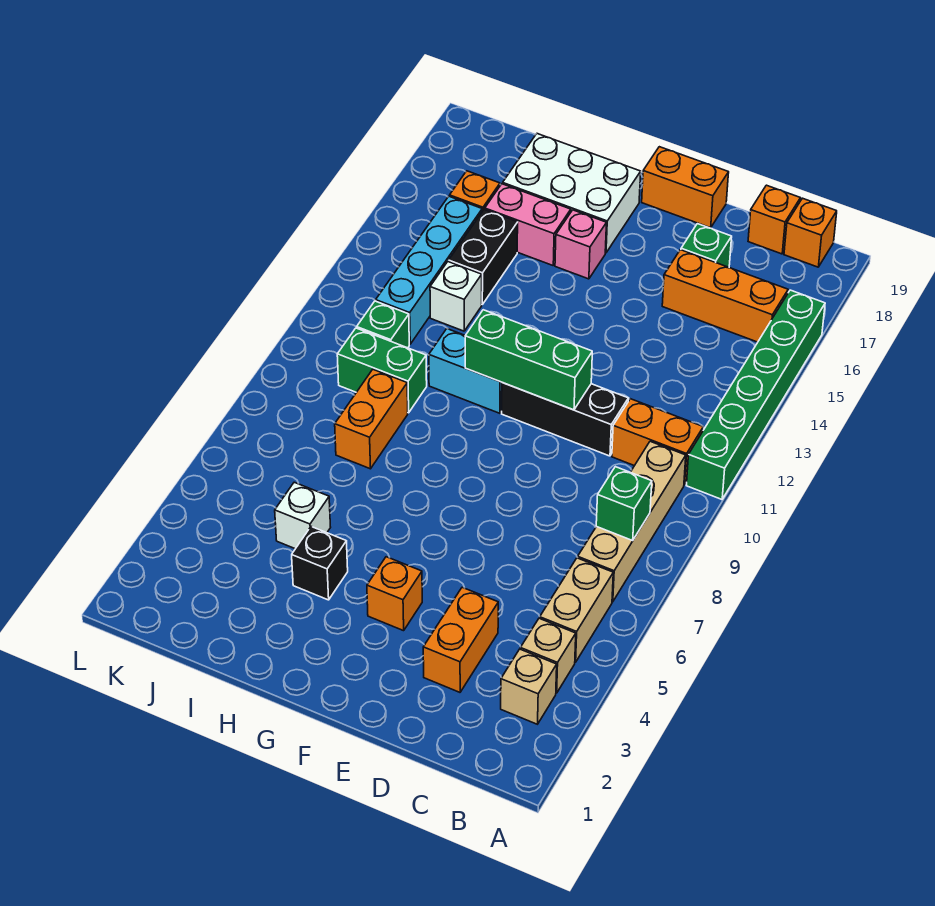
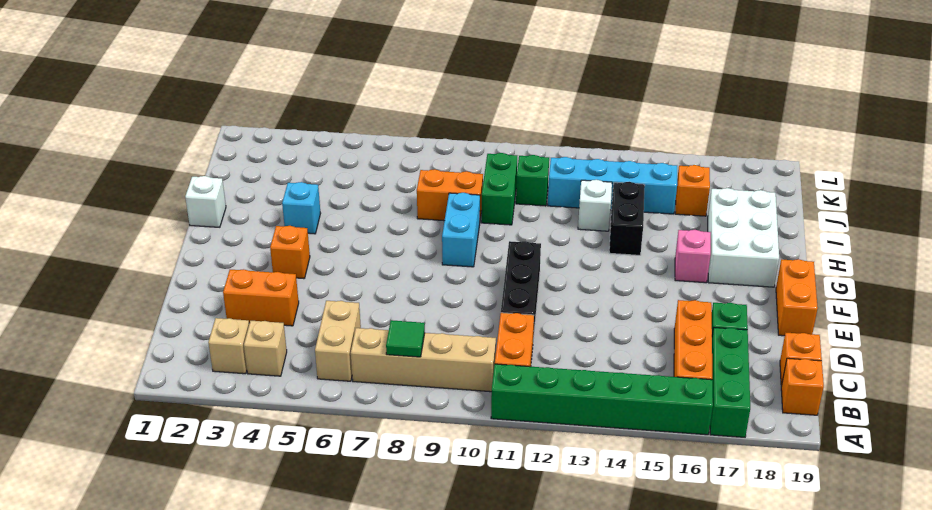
tan brick B5:B6 level 1 -> tan brick B6:C6 level 1
green brick B8 level 2 -> green tile B8 level 2
green brick E11:G11 level 2 -> green brick A17:C17 level 1
cyan brick G11:H11 level 1 -> cyan brick G9:H9 level 1
black brick H4 level 1 -> cyan brick H4 level 1
pink brick H16:I16 level 1 -> none
white brick I5 level 1 -> white brick H1 level 1
black brick I14:I15 level 1 -> black brick H14:I14 level 1

